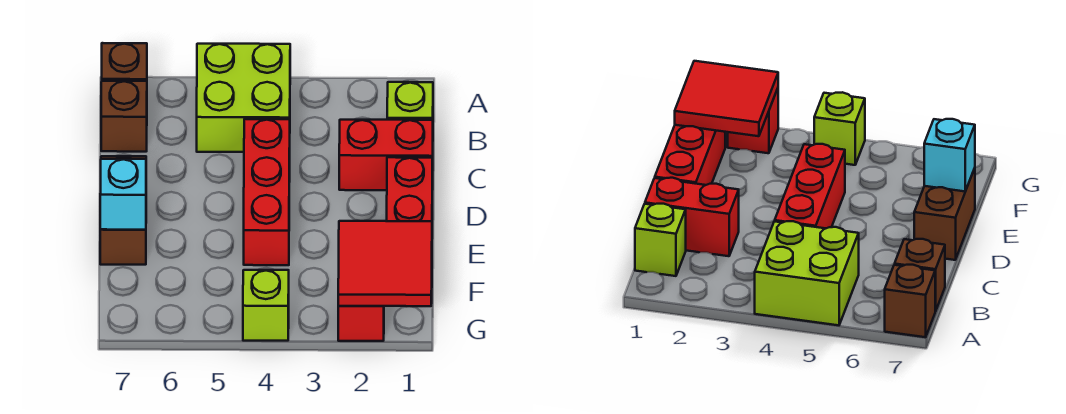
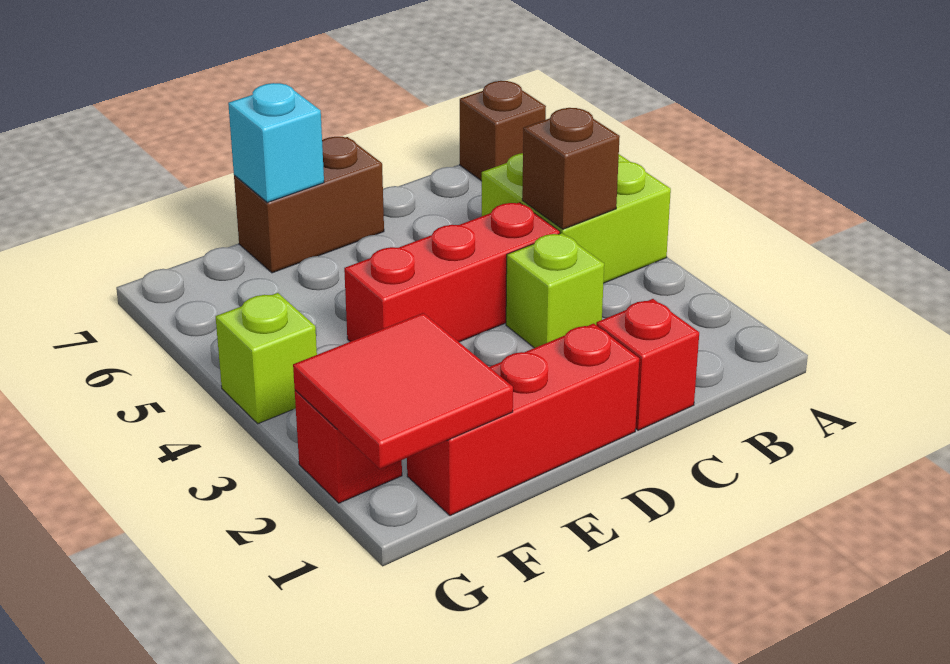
lime brick B1 level 1 -> lime brick C3 level 1
brown brick B7 level 1 -> brown brick B4 level 2
red brick C1:C2 level 1 -> red brick C1 level 1

